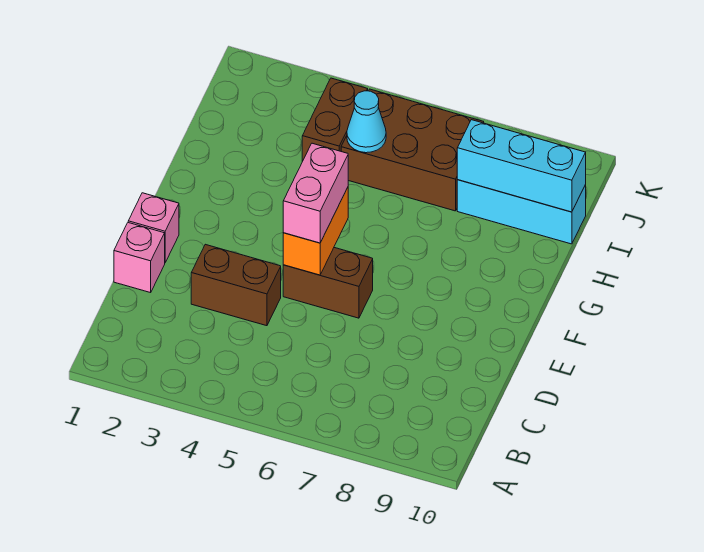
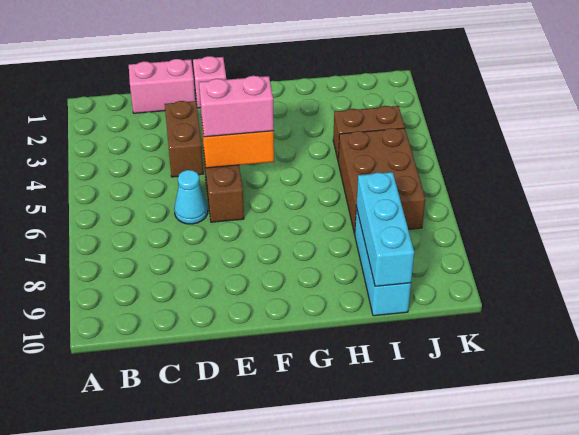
pink brick D1 level 1 -> pink brick C1:D1 level 1
cyan cone I5 level 2 -> cyan cone D6 level 1

